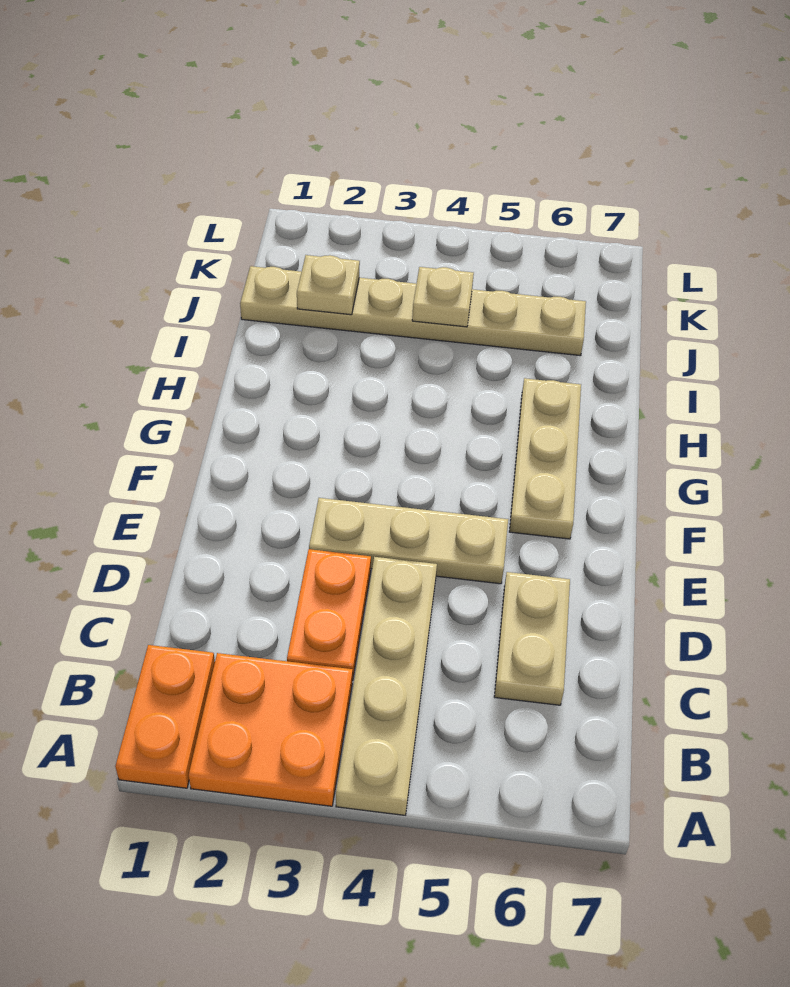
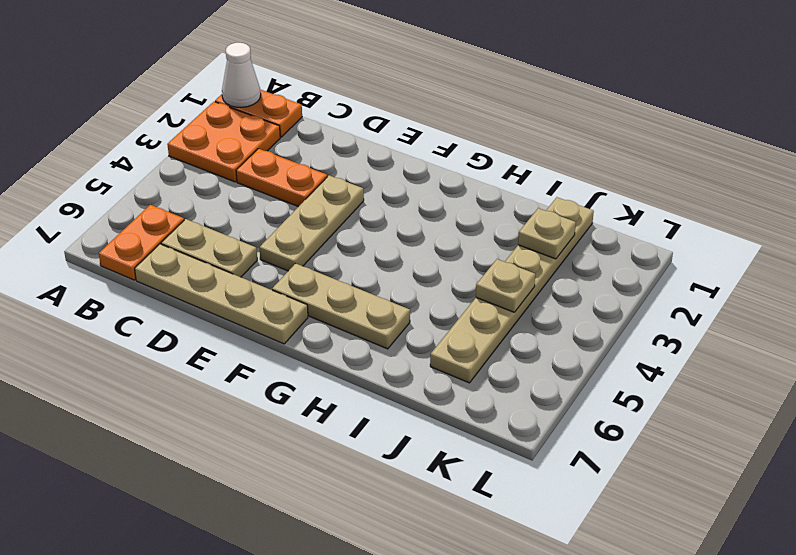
none -> white cone A1 level 2
tan plate A4:D4 level 1 -> tan plate C7:F7 level 1
none -> orange plate B6:B7 level 1

